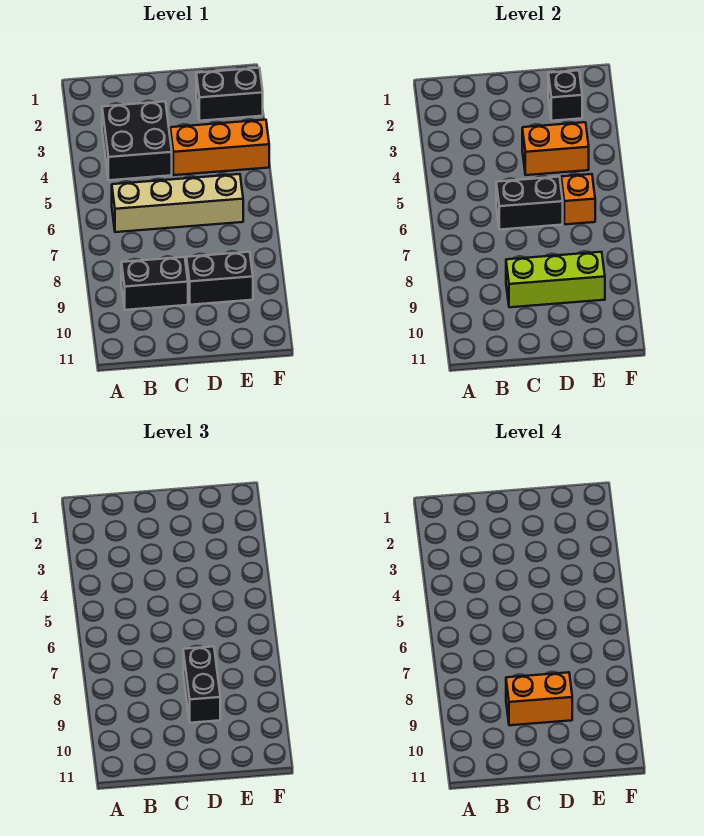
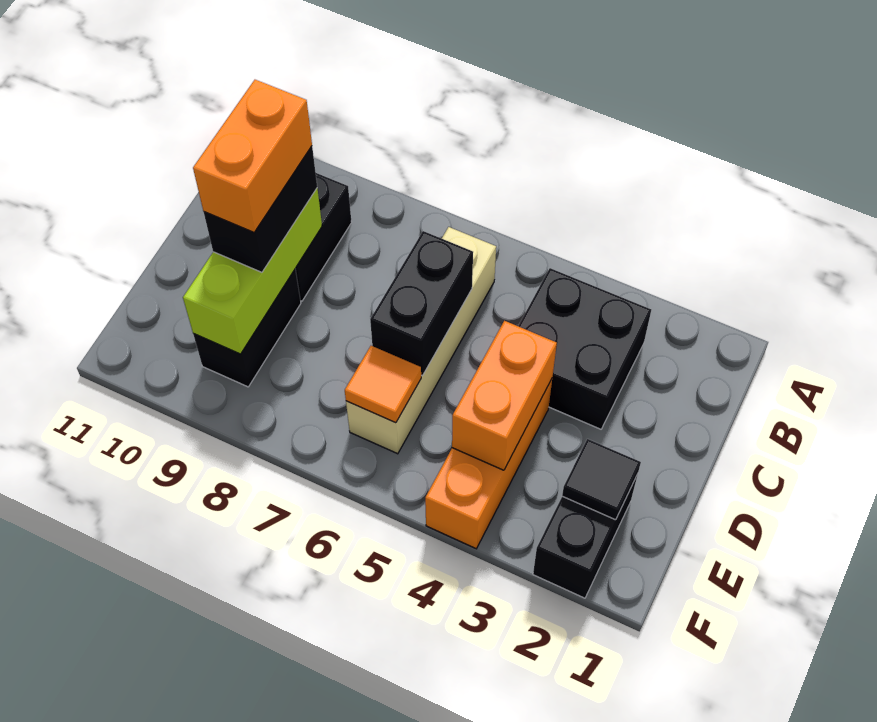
black brick D8:D9 level 3 -> black brick C9:D9 level 3
black brick E2 level 2 -> black tile E2 level 2
orange brick E6 level 2 -> orange tile E6 level 2

